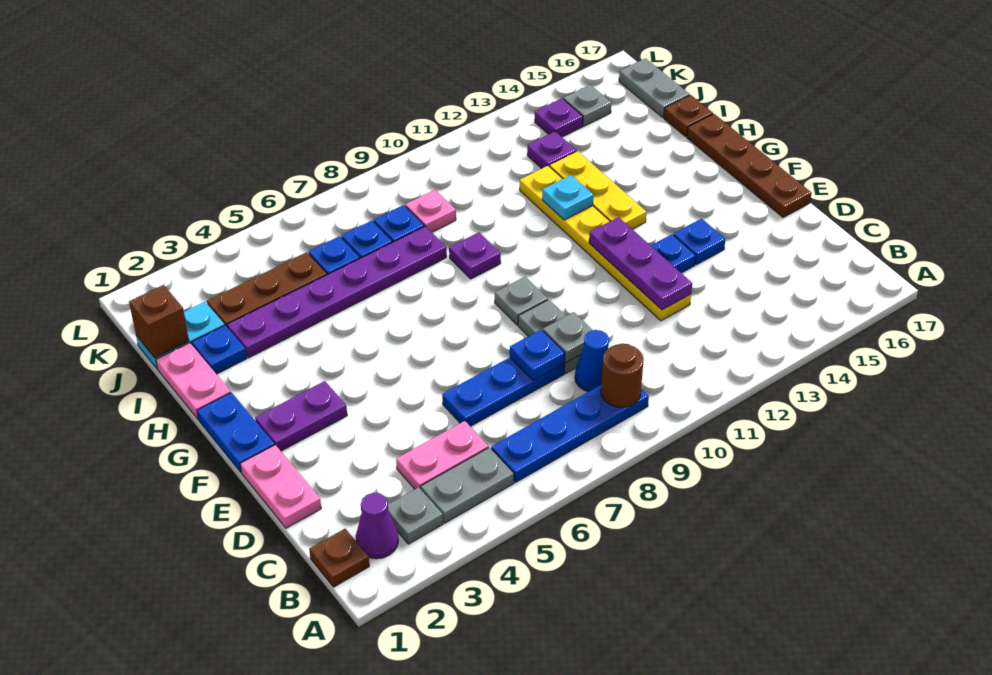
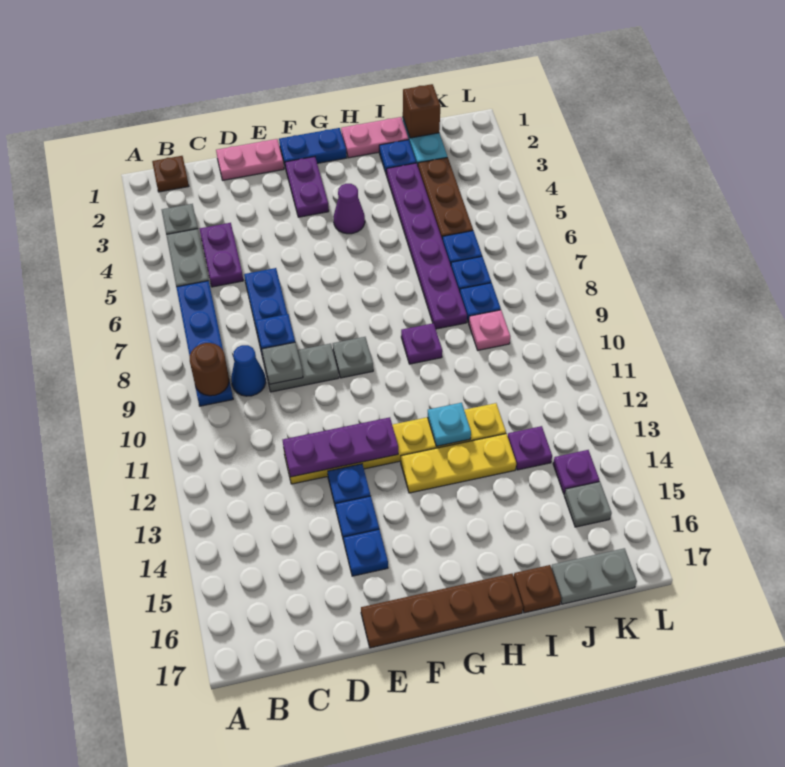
purple cone B2 level 1 -> purple cone G4 level 1
pink plate C4:C5 level 1 -> purple plate C4:C5 level 1
none -> blue plate E15 level 1

